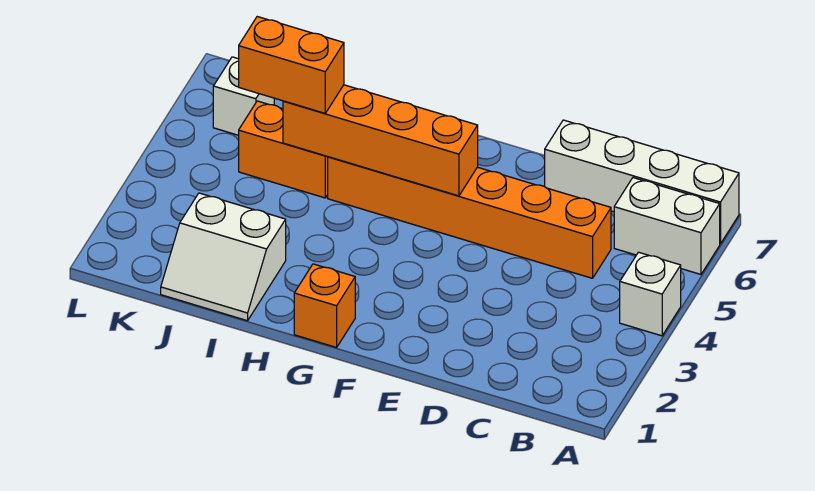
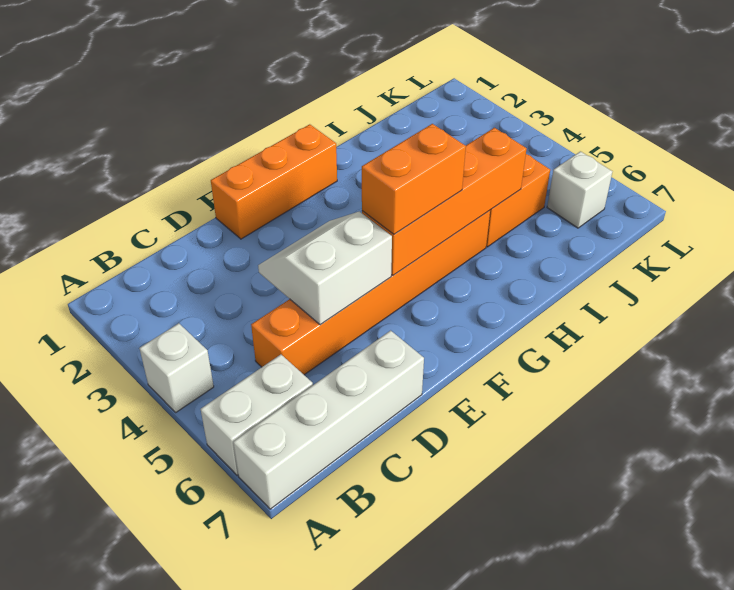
orange brick G1 level 1 -> orange brick E1:G1 level 1
white slope I1:J2 level 1 top 2 -> white slope D4:E5 level 2 top 5
orange brick I5:J5 level 3 -> orange brick F5:G5 level 3

